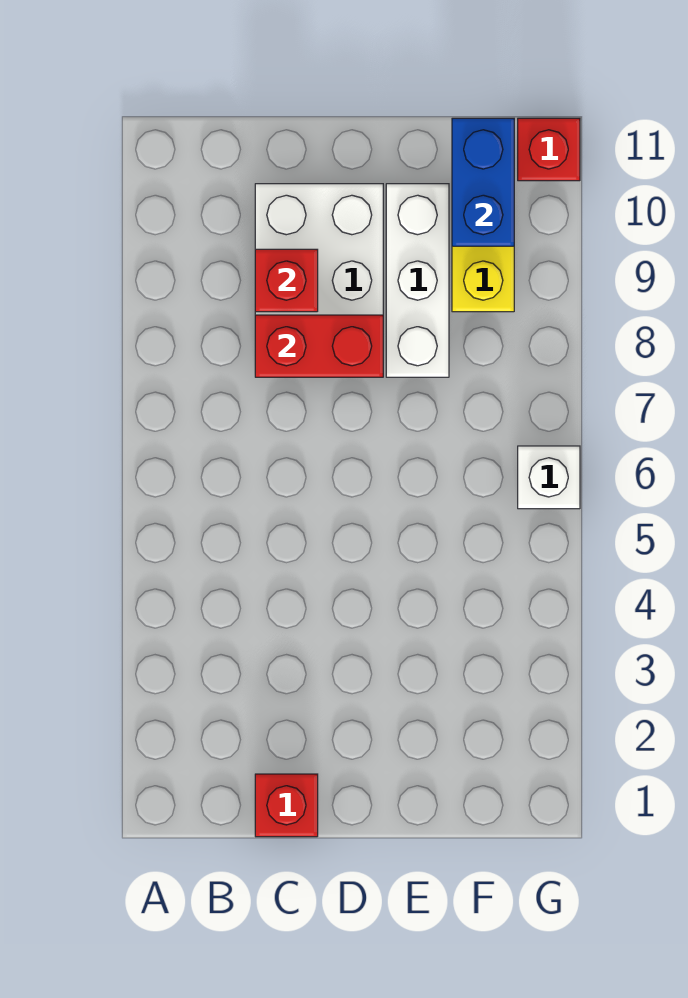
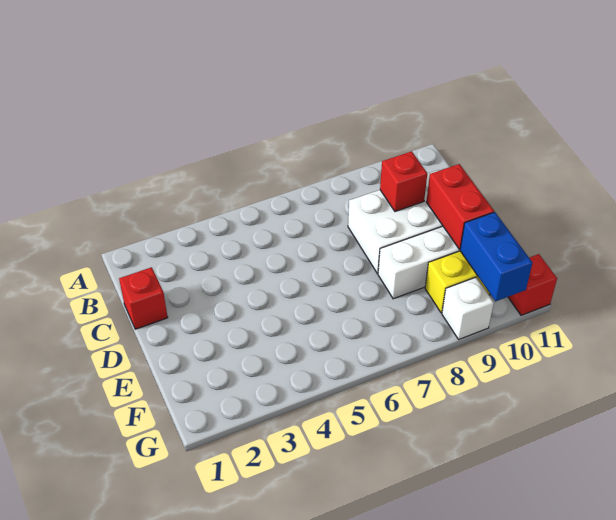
red brick C8:D8 level 2 -> red brick D10:E10 level 2
blue brick F10:F11 level 2 -> blue brick F10:G10 level 2
white brick G6 level 1 -> white brick G9 level 1

